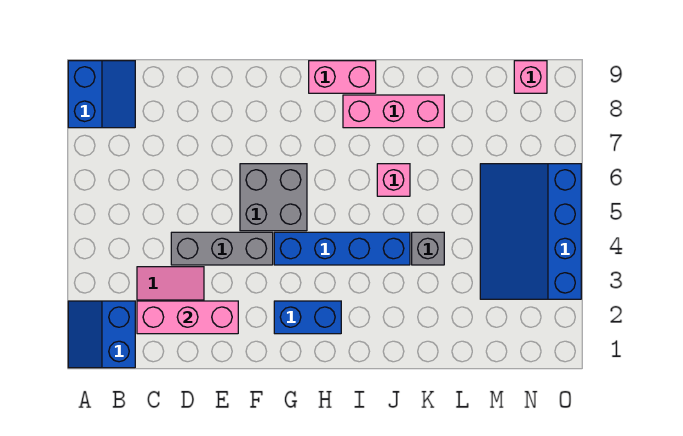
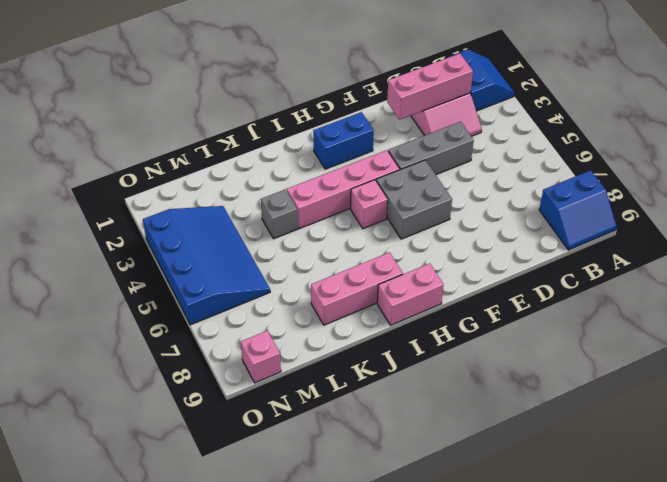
blue slope A8:B9 level 1 top A -> blue slope A8:B9 level 1 top 8
blue brick G4:J4 level 1 -> pink brick G4:J4 level 1
pink brick J6 level 1 -> pink brick H5 level 1

